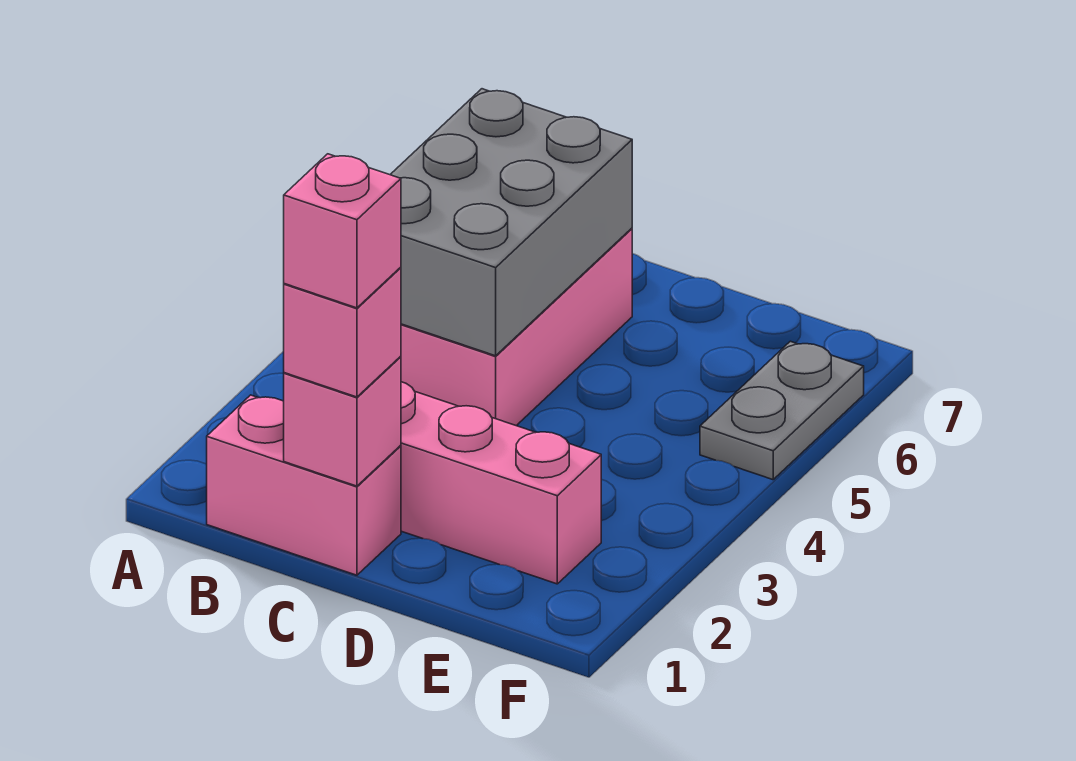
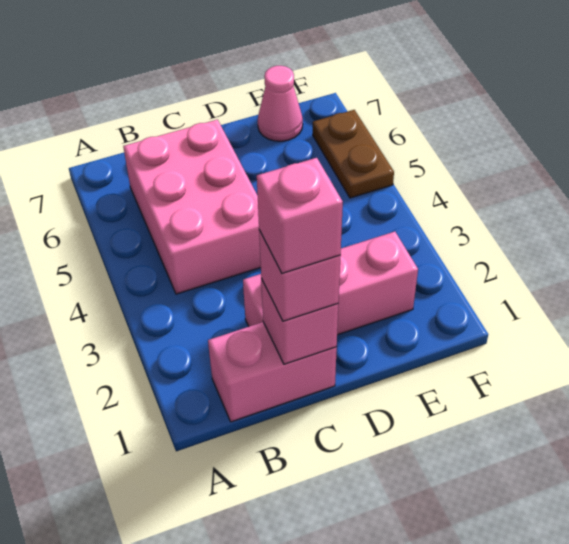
grey brick B4:C6 level 2 -> none
none -> pink cone E7 level 1
grey plate F5:F6 level 1 -> brown plate F5:F6 level 1

